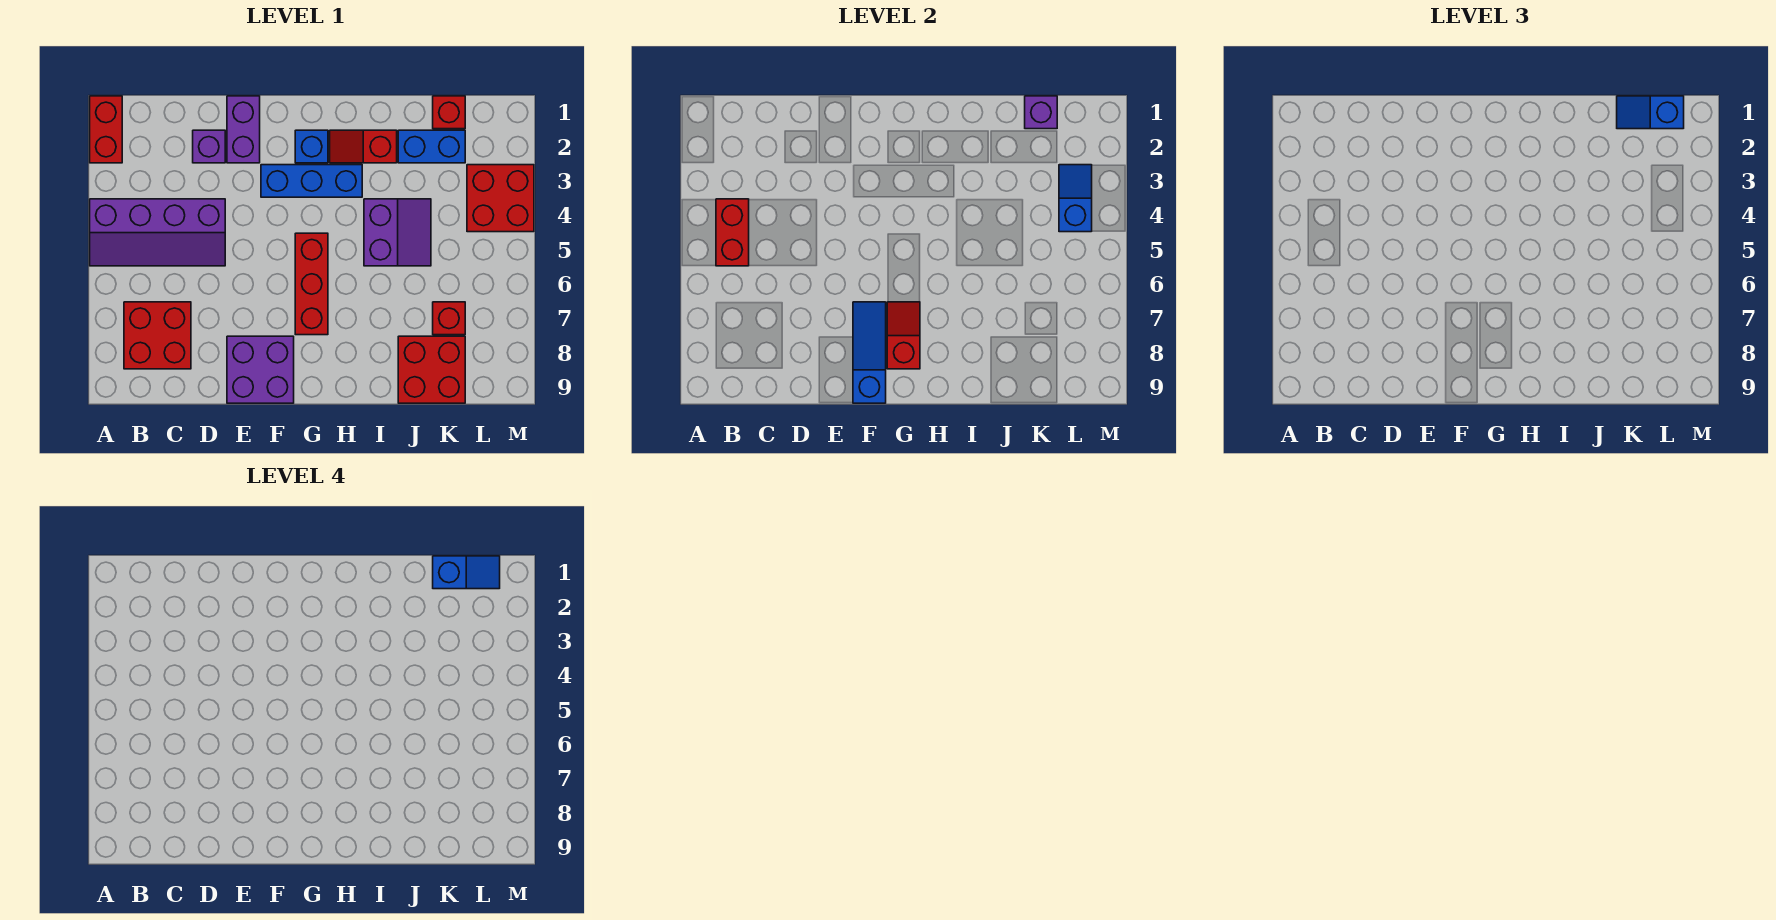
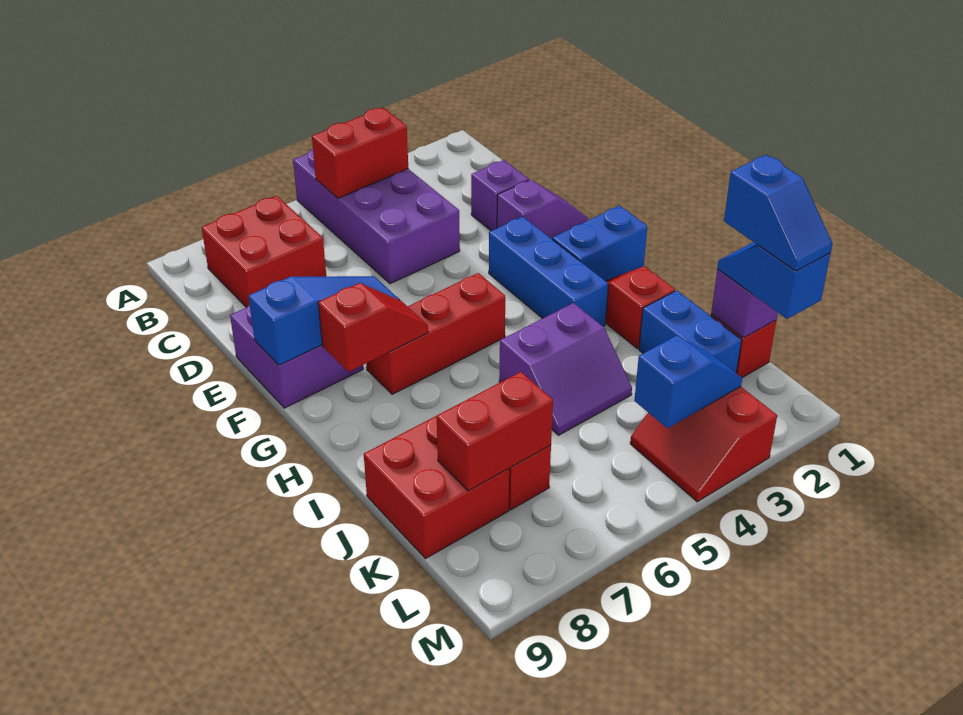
red brick A1:A2 level 1 -> red brick K7:K8 level 2
purple slope A4:D5 level 1 top 4 -> purple brick A4:D5 level 1
purple brick E1:E2 level 1 -> purple slope E1:E2 level 1 top 2
blue brick G2 level 1 -> blue brick G1:G2 level 1
red brick L3:M4 level 1 -> red slope L3:M4 level 1 top 3

